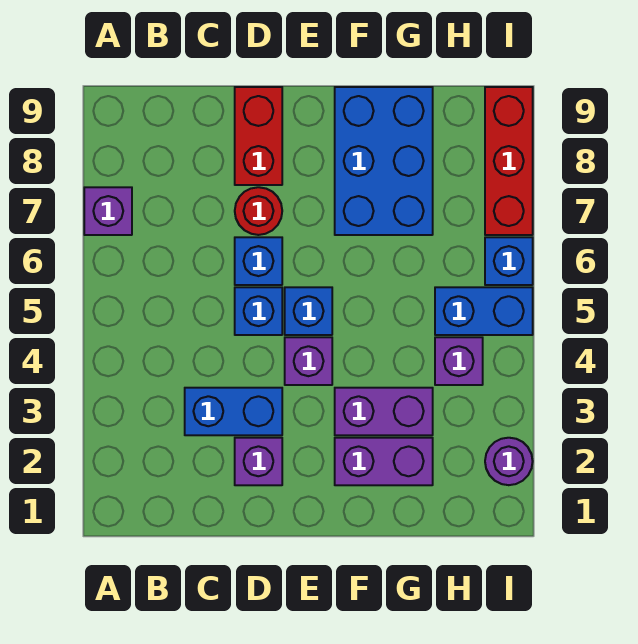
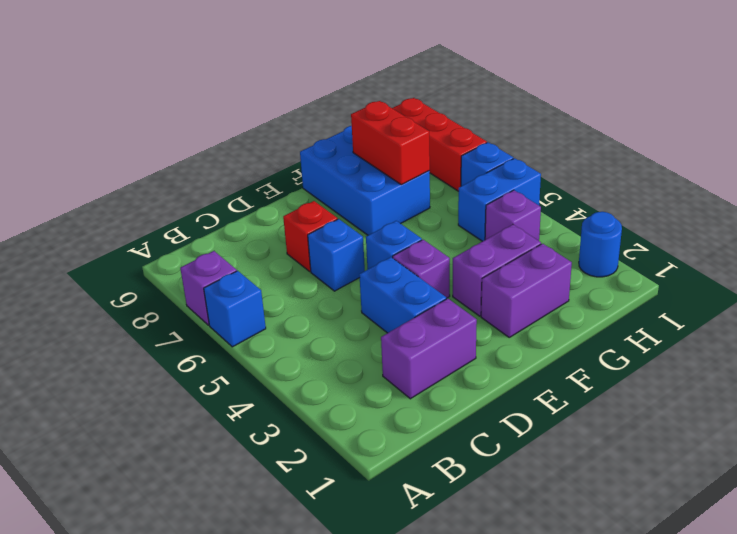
blue brick C3:D3 level 1 -> blue brick D3:D4 level 1
purple brick D2 level 1 -> purple brick C2:D2 level 1
blue brick D5 level 1 -> blue brick A6 level 1
red round brick D7 level 1 -> red brick D7 level 1
red brick D8:D9 level 1 -> red brick G7:G8 level 2
purple round brick I2 level 1 -> blue round brick I2 level 1

